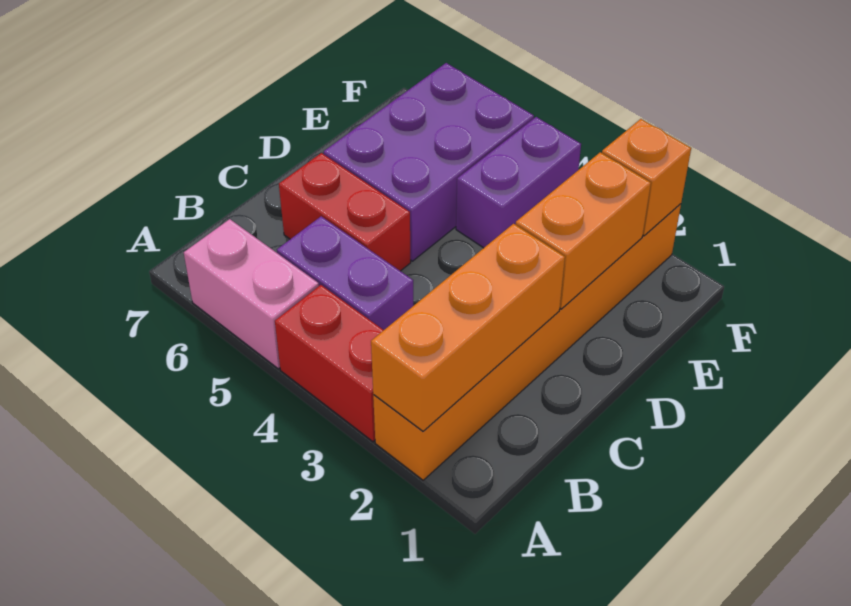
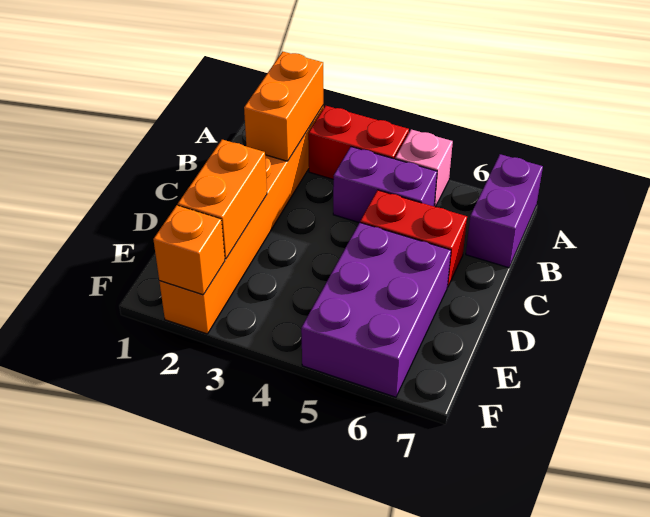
orange brick A2:C2 level 2 -> orange brick A2:B2 level 2
pink brick A5:A6 level 1 -> pink brick A5 level 1
purple brick E4:F4 level 1 -> purple brick A7:B7 level 1

